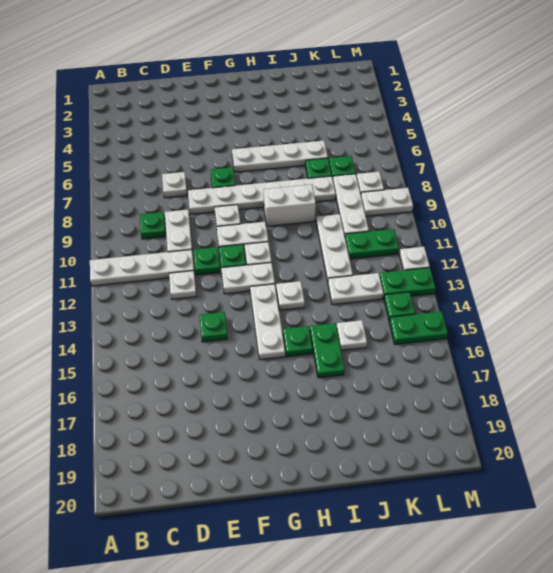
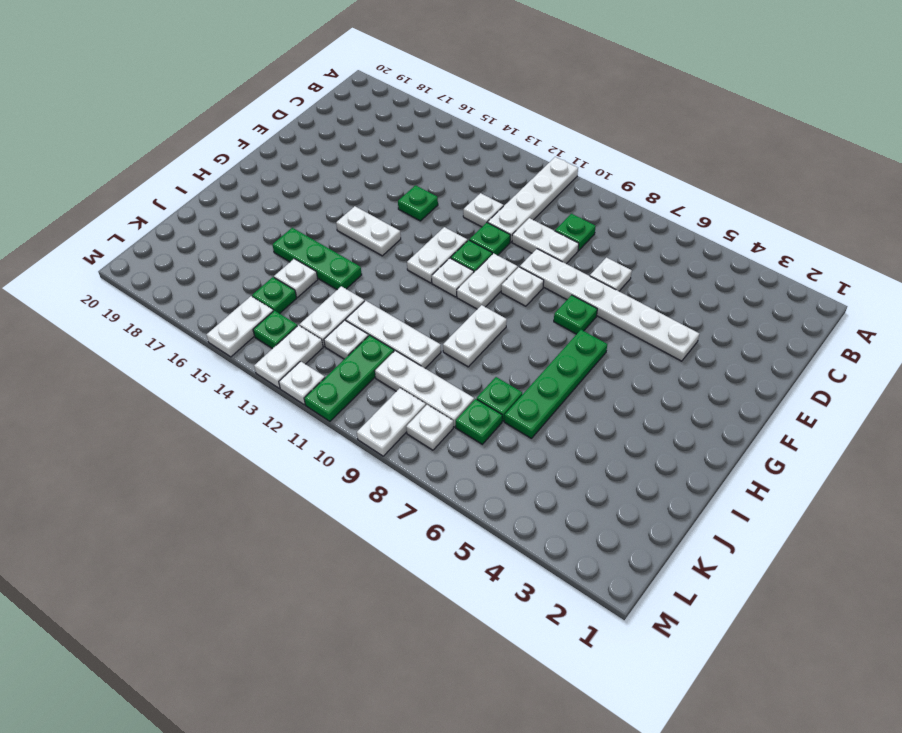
white plate E8:J8 level 1 -> white plate E4:E9 level 1
white plate G6:J6 level 1 -> green plate G6:J6 level 1
white plate G13:G15 level 1 -> white plate G14:G15 level 1
white brick H9:I9 level 1 -> white plate H9:I9 level 1
white plate H13 level 1 -> white plate K12 level 1
green plate H15 level 1 -> green plate K15 level 1
green plate I15:I16 level 1 -> green plate I14:I16 level 1
green plate K11:L11 level 1 -> green plate K11:M11 level 1
green plate L13:M13 level 1 -> white plate L13:M13 level 1
green plate L15:M15 level 1 -> white plate L15:M15 level 1

